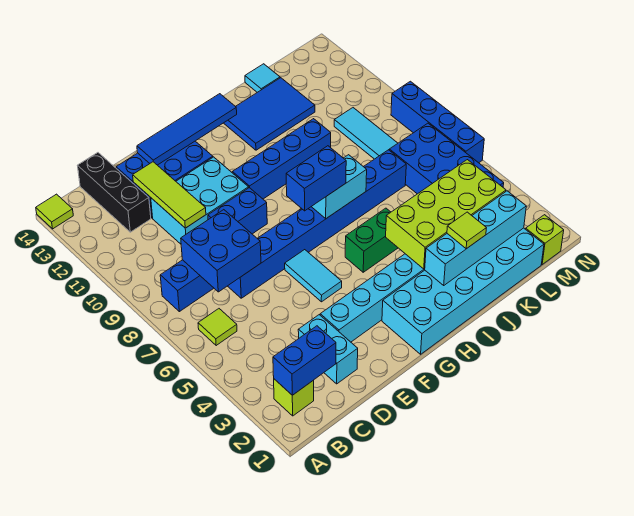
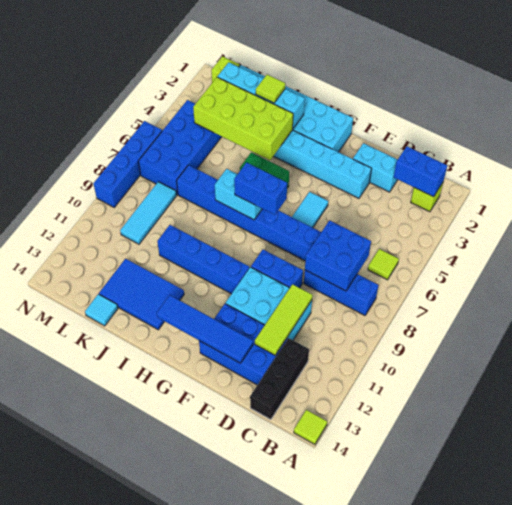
cyan brick D2:D3 level 1 -> cyan brick D2:E2 level 1

